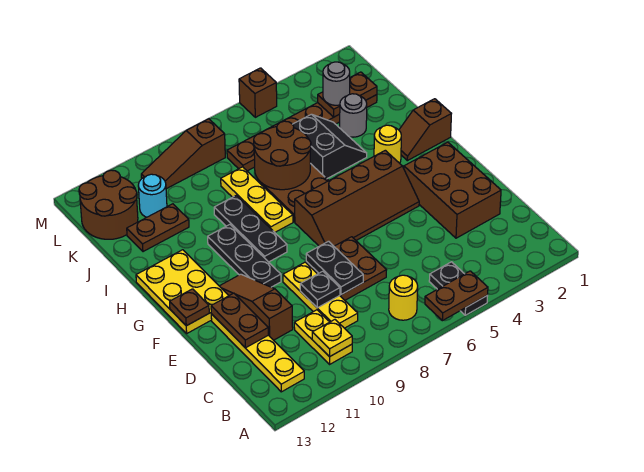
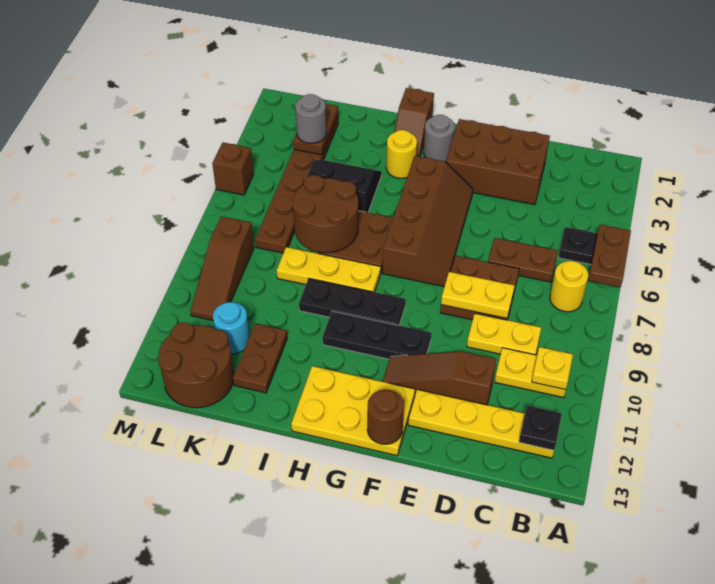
yellow plate C9:E9 level 1 -> yellow plate C9:D9 level 1
black plate D8:E8 level 2 -> yellow plate D8:E8 level 2
black plate D9 level 2 -> black plate B12 level 2
brown plate D12:E12 level 2 -> brown plate C6:D6 level 1
brown plate F13 level 2 -> brown round brick F13 level 2
grey round brick J3 level 1 -> grey round brick G2 level 1

